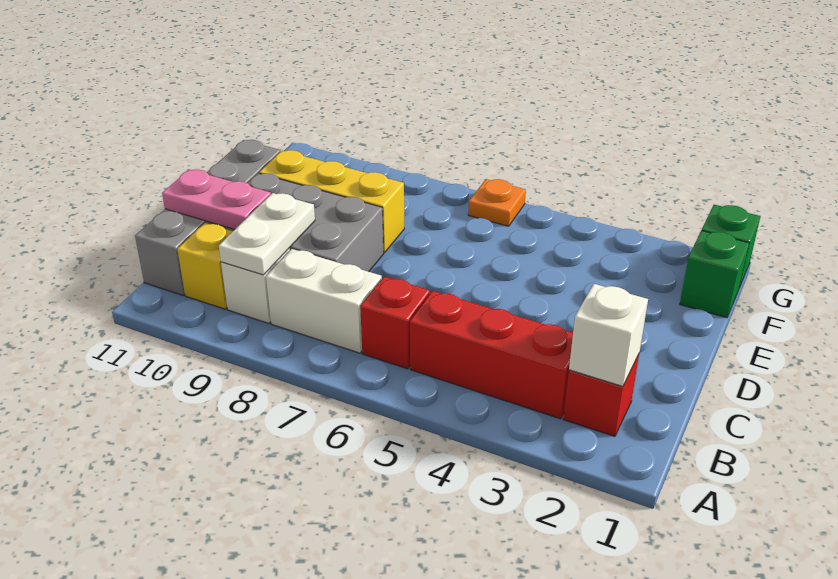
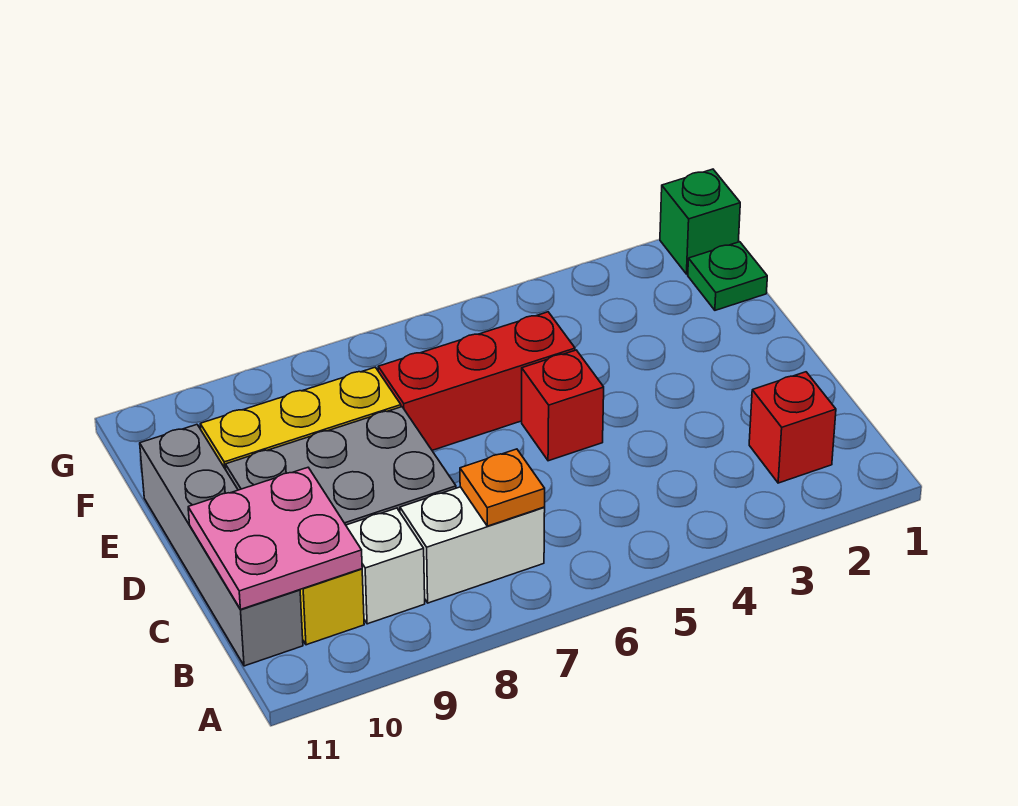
white brick B2 level 2 -> none
red brick B3:B5 level 1 -> red brick E5:E7 level 1
red brick B6 level 1 -> red brick D5 level 1
white plate B9:C9 level 2 -> none
pink plate C10:C11 level 2 -> pink plate B10:C11 level 2
green brick F1 level 1 -> green plate F1 level 1
orange plate G6 level 1 -> orange plate B7 level 2

